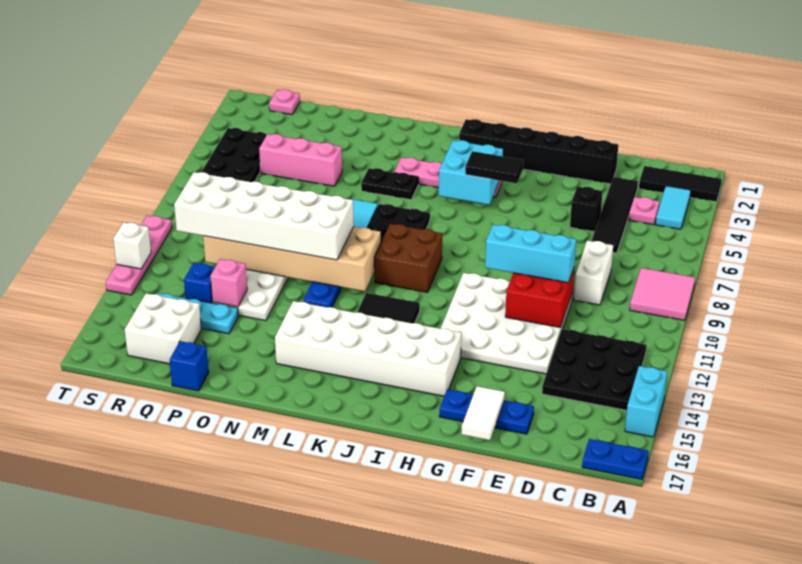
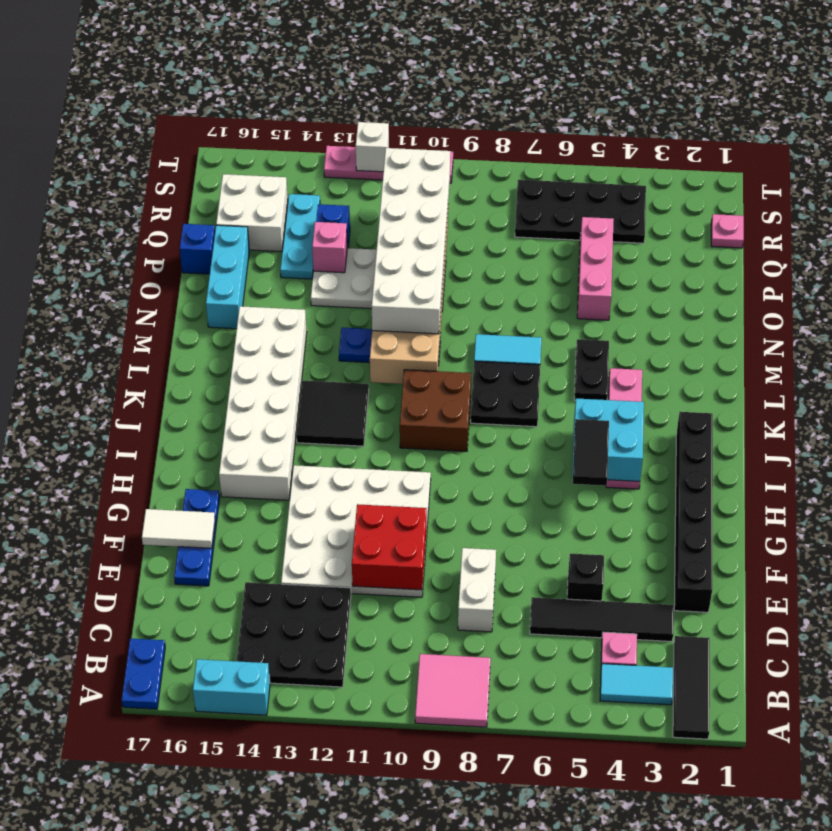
white brick D8:D9 level 1 -> white brick D8:E8 level 1
cyan brick E10:G10 level 3 -> cyan brick N16:P16 level 1

